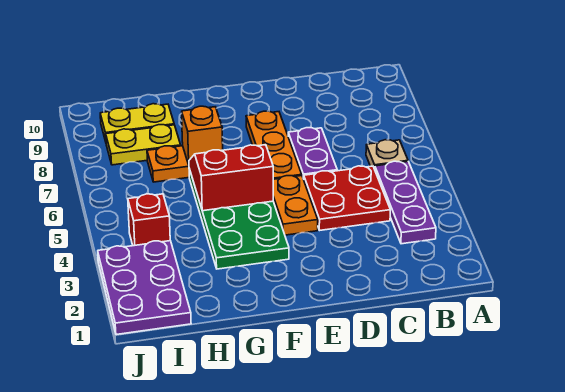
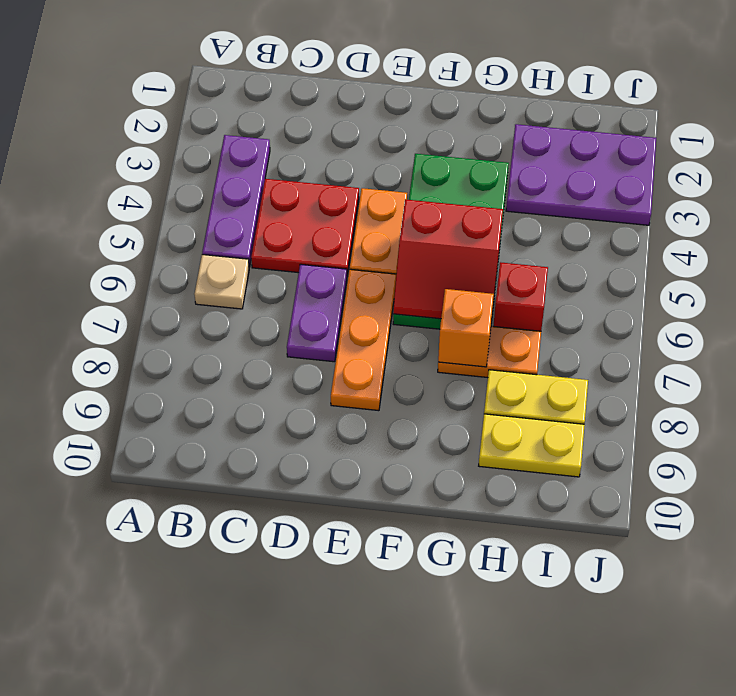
purple plate I1:J3 level 1 -> purple plate H2:J3 level 1
red brick I4 level 1 -> red brick H6 level 1

